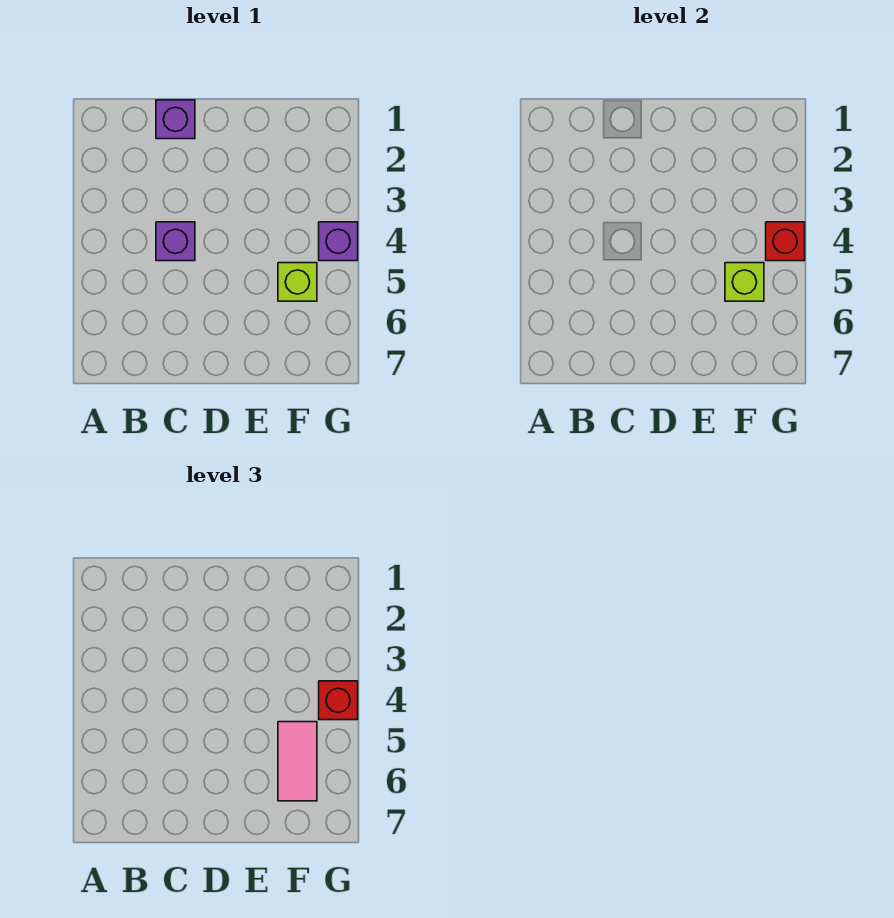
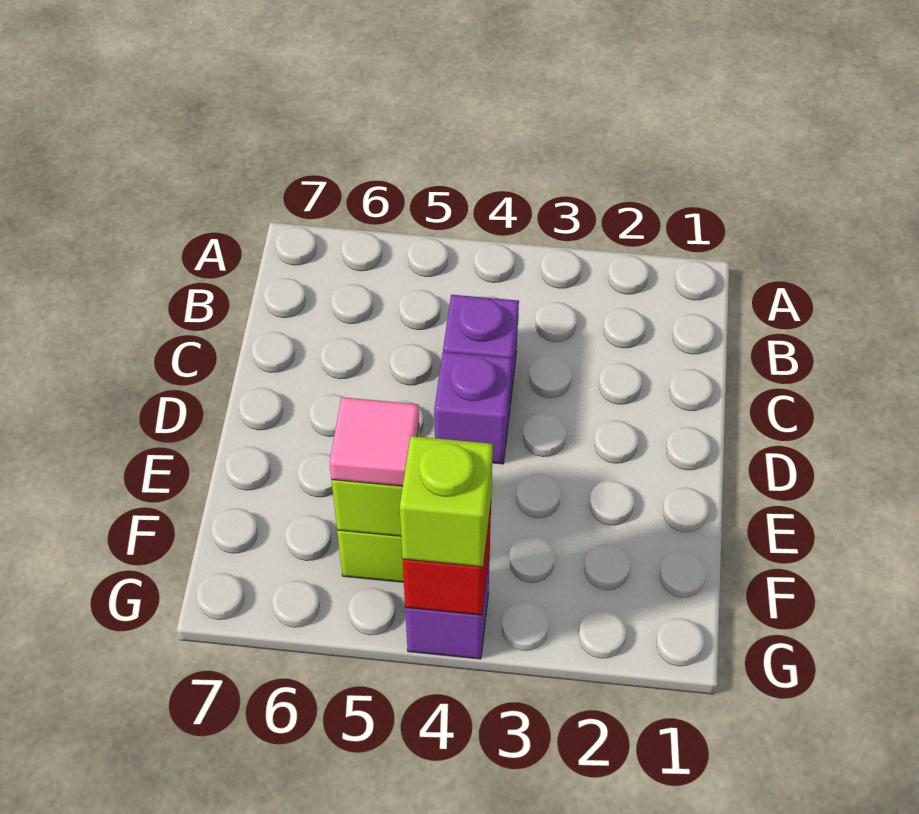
purple brick C1 level 1 -> purple brick D4 level 1
pink tile F5:F6 level 3 -> pink tile F5 level 3
red brick G4 level 3 -> lime brick G4 level 3

